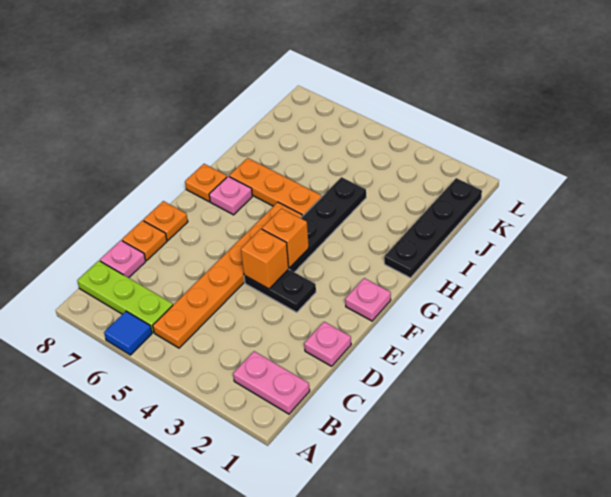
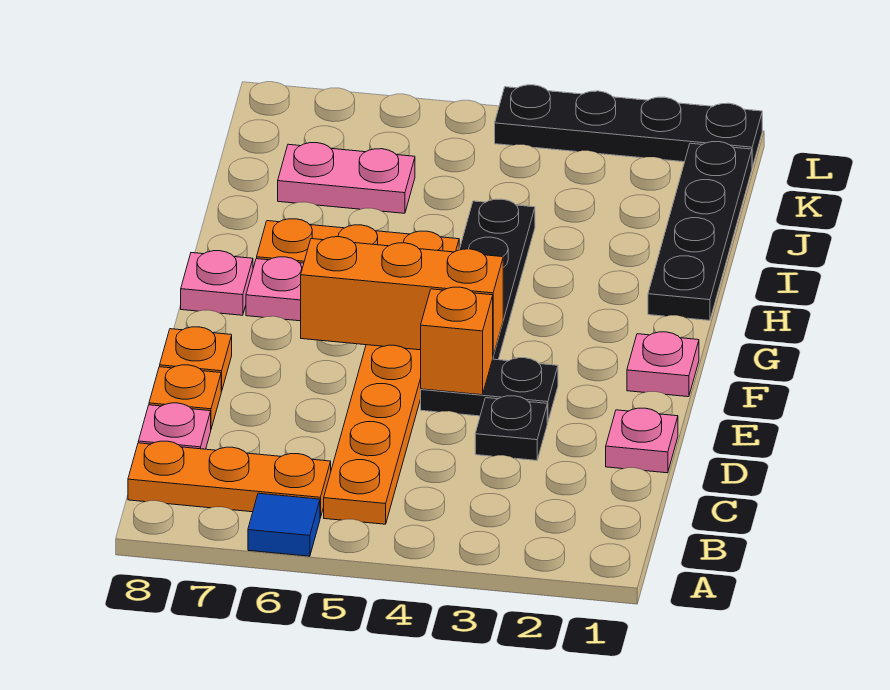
pink plate B1:B2 level 1 -> pink plate J6:J7 level 1
lime plate B6:B8 level 1 -> orange plate B6:B8 level 1
none -> black plate D3 level 1
orange brick F4 level 2 -> orange brick F4:F6 level 2
orange plate G8 level 1 -> pink plate G8 level 1
none -> black plate L1:L4 level 1

